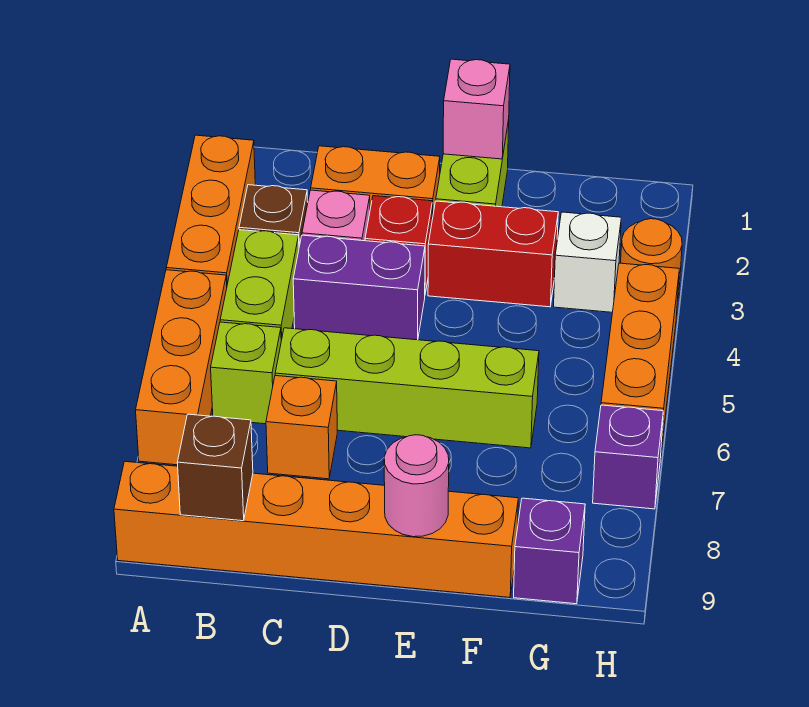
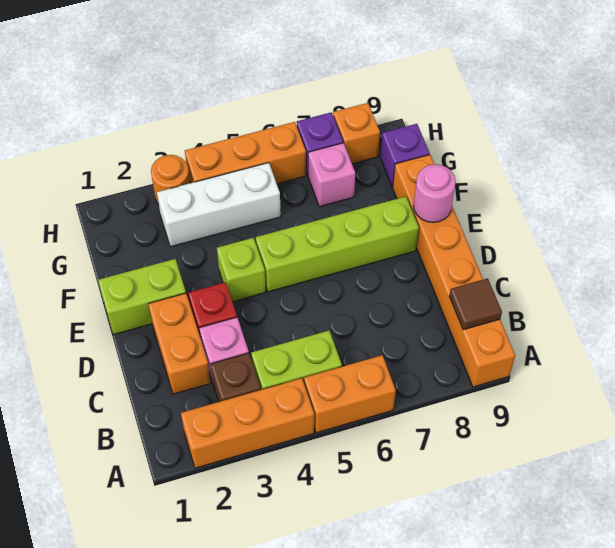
orange brick A5:A7 level 1 -> orange brick A5:A6 level 1
lime brick B6 level 1 -> lime brick E4 level 1
brown brick B9 level 2 -> brown tile B9 level 2
purple brick C4:D4 level 1 -> none
lime brick C6:F6 level 1 -> lime brick E5:E8 level 1
orange brick C7 level 1 -> orange brick H8 level 1
pink brick E1 level 2 -> pink brick G7 level 1
red brick E3:F3 level 1 -> none
white brick G3 level 1 -> white brick G3:G5 level 1

